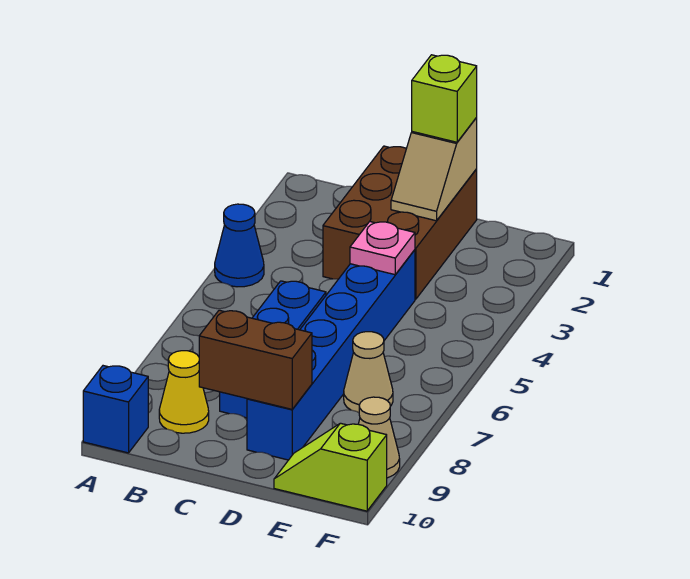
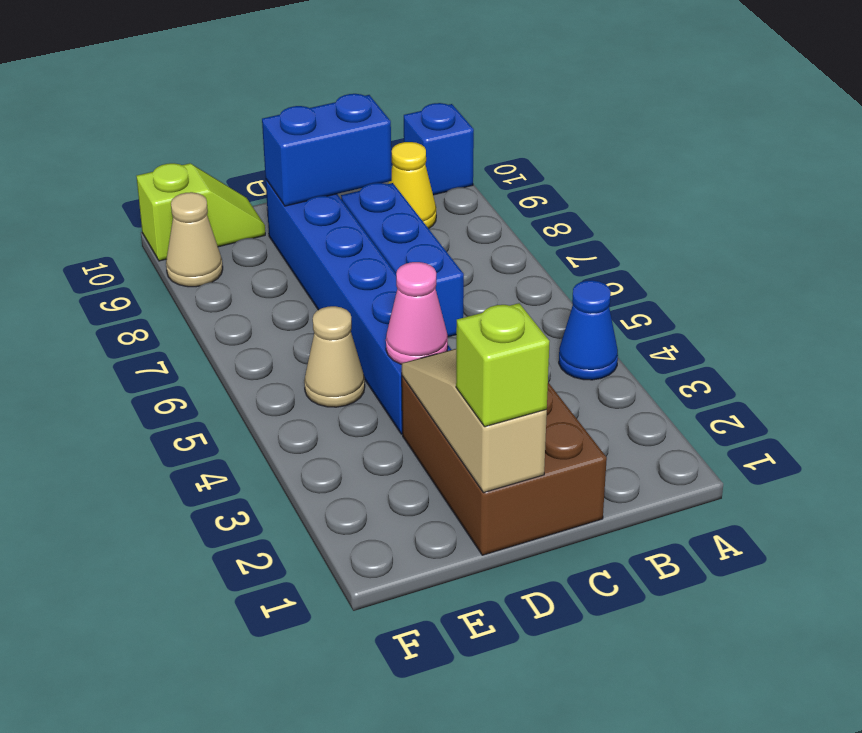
brown brick C9:D9 level 2 -> blue brick C9:D9 level 2
tan slope D1:D2 level 2 top 1 -> tan slope D1:D3 level 2 top 1
pink plate D4 level 2 -> pink cone D4 level 2
tan cone E7 level 1 -> tan cone E5 level 1

